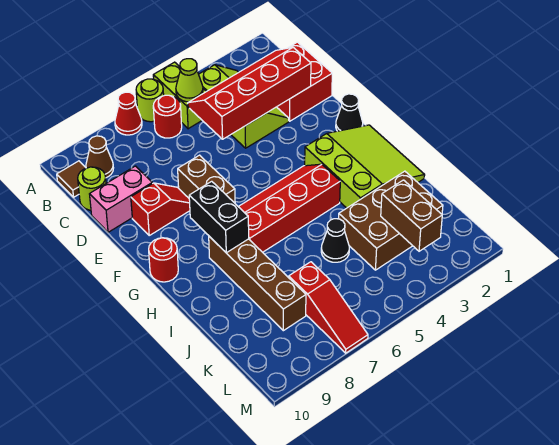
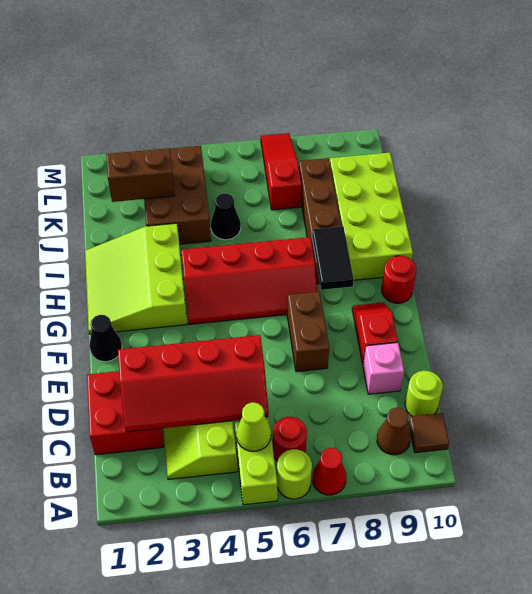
pink brick D9:D10 level 1 -> pink brick D9 level 1
red slope E8:E9 level 1 top 9 -> red slope E9:F9 level 1 top E
black brick G8:H8 level 2 -> black tile G8:H8 level 2
none -> lime brick H9:K10 level 1
brown brick J2:K4 level 1 -> brown brick J3:L4 level 1
brown brick K3:L3 level 2 -> brown brick K2:K3 level 2

